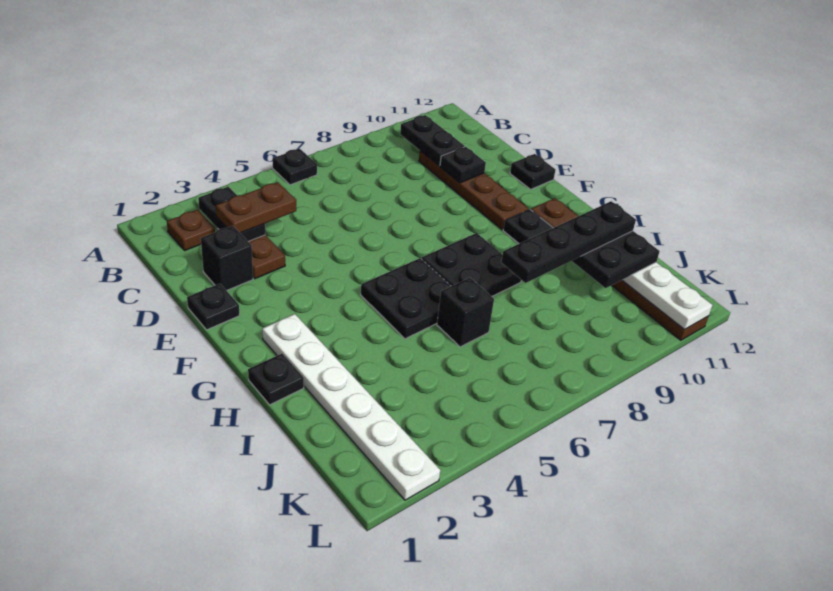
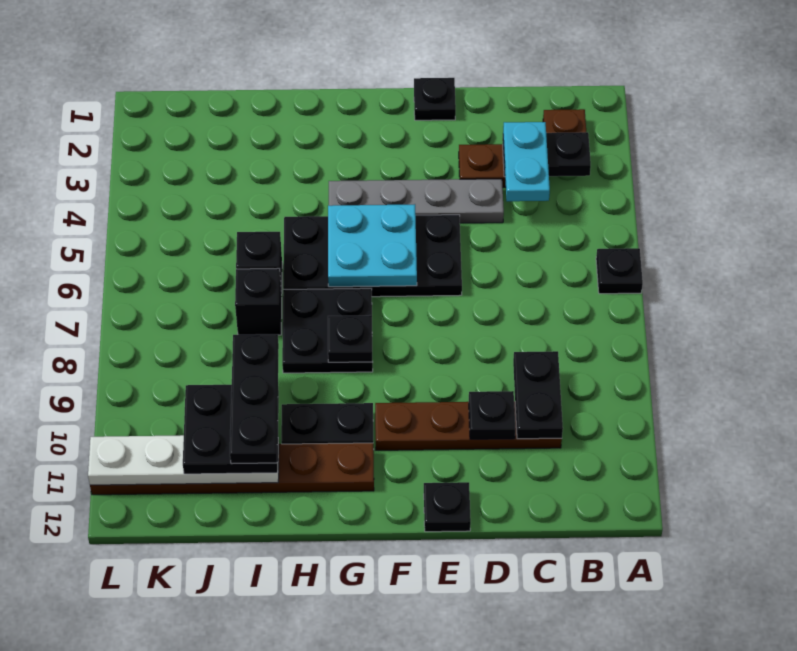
black plate B10:C10 level 2 -> black plate C9:C10 level 2
brown plate C3:C4 level 3 -> cyan plate C3:C4 level 3
black brick D2 level 1 -> black brick I7 level 1
none -> grey plate D4:G4 level 1
none -> cyan plate F5:G6 level 2
white plate G2:L2 level 1 -> none
black plate G5:H6 level 1 -> black plate E5:H6 level 1
black plate H1 level 1 -> black plate G8 level 2
black plate I8:I11 level 4 -> black plate I9:I11 level 4

